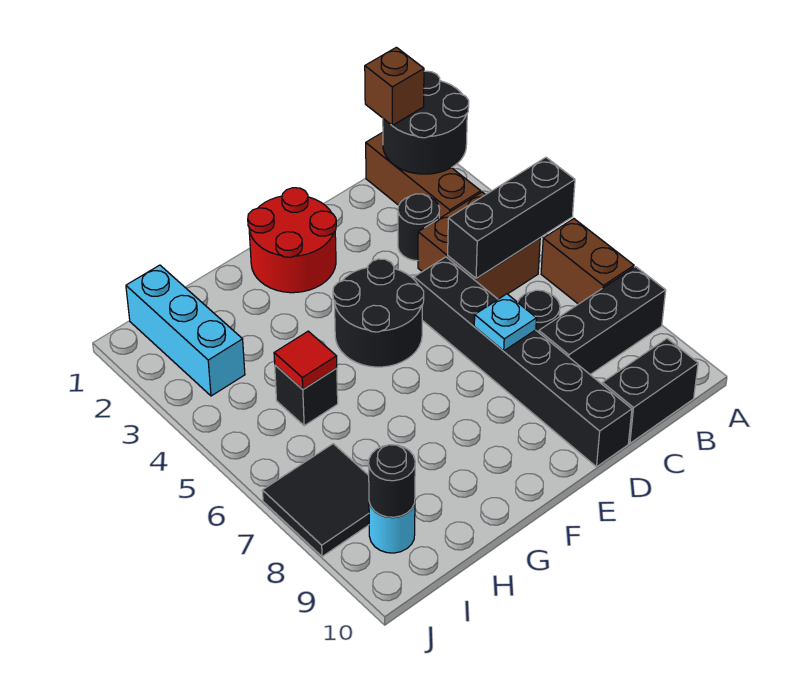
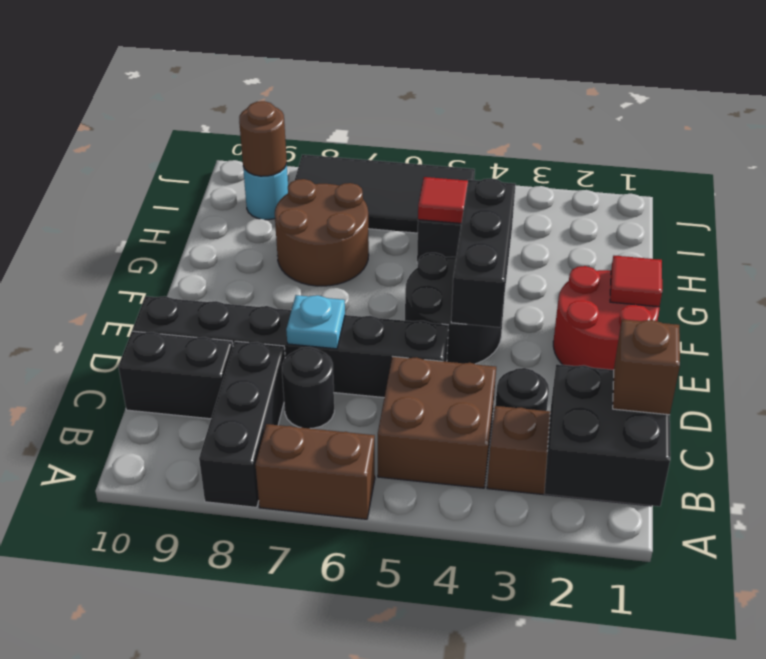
black round brick A1:B2 level 2 -> black brick A1:B2 level 2
black brick A5:C5 level 2 -> black brick E4:G4 level 2
black brick B10:C10 level 1 -> black brick C9:C10 level 1
none -> red tile F1 level 2
none -> brown round brick G7:H8 level 1
cyan brick I1:I3 level 1 -> none
black tile I7:J8 level 1 -> black tile I5:J8 level 1
black round brick I9 level 2 -> brown round brick I9 level 2

